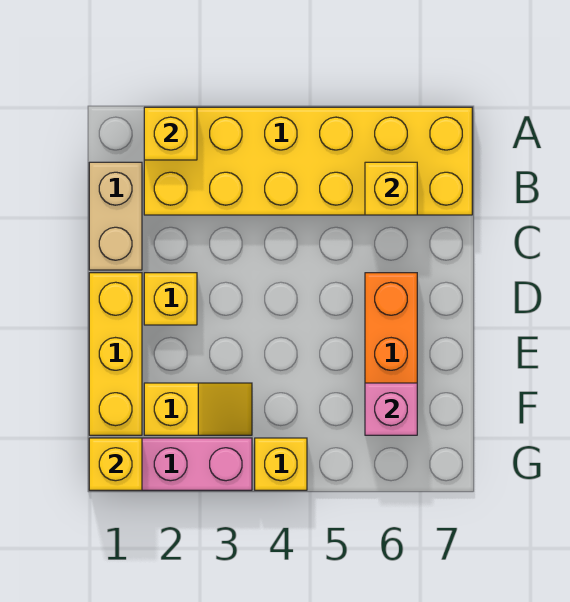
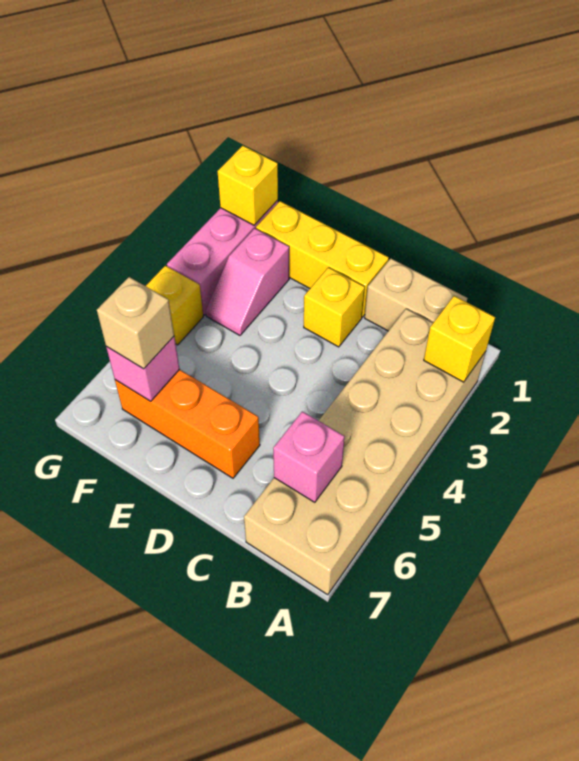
yellow brick A2:B7 level 1 -> tan brick A2:B7 level 1
yellow brick B6 level 2 -> pink brick B6 level 2
yellow slope F2:F3 level 1 top 2 -> pink slope F2:F3 level 1 top 2
none -> tan brick F6 level 3

